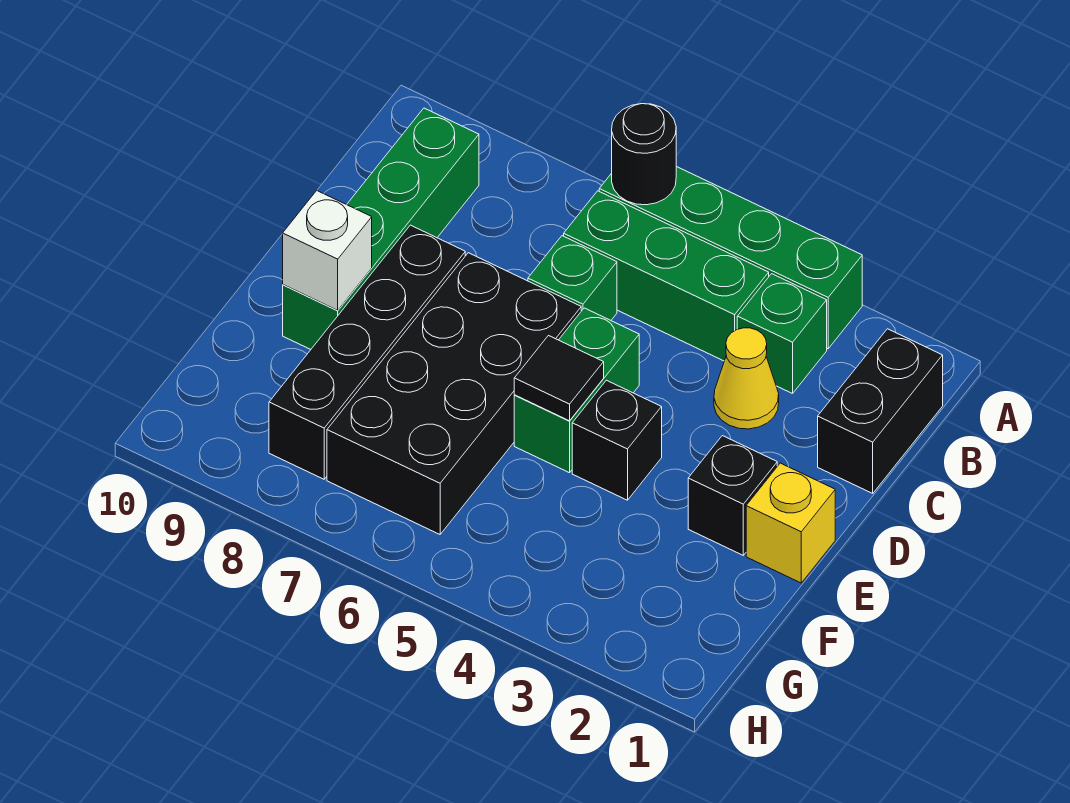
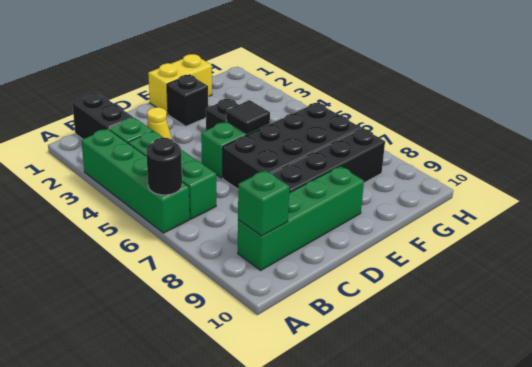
black brick B1:C1 level 1 -> black brick B1:B2 level 1
green brick C6 level 1 -> green brick B9 level 2
yellow brick E1 level 1 -> yellow brick E1:F1 level 1
white brick E9 level 2 -> none

